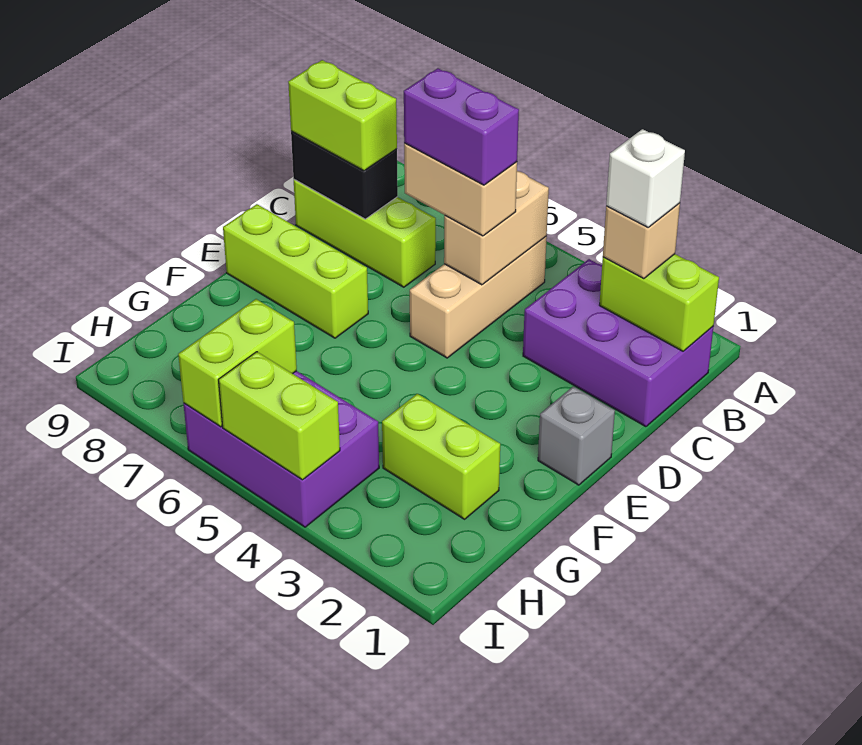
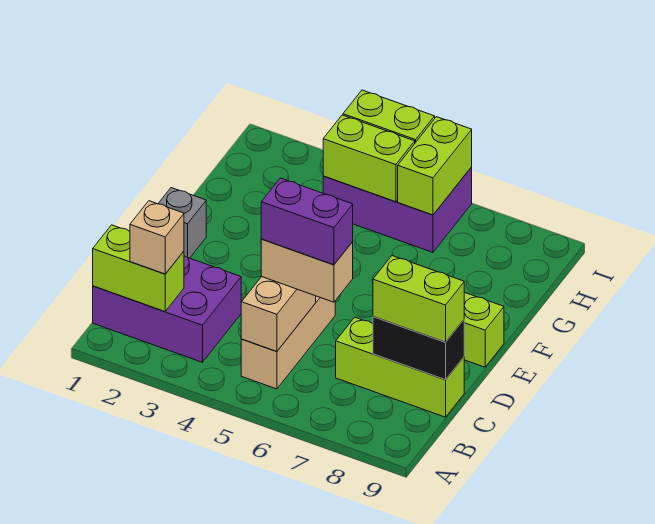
white brick B2 level 4 -> none
lime brick G2:G3 level 1 -> lime brick H4:H5 level 2

